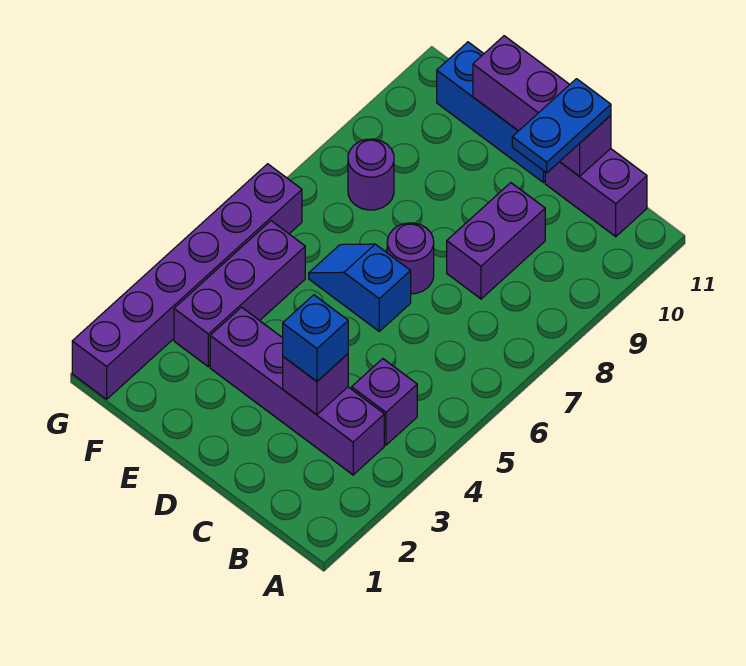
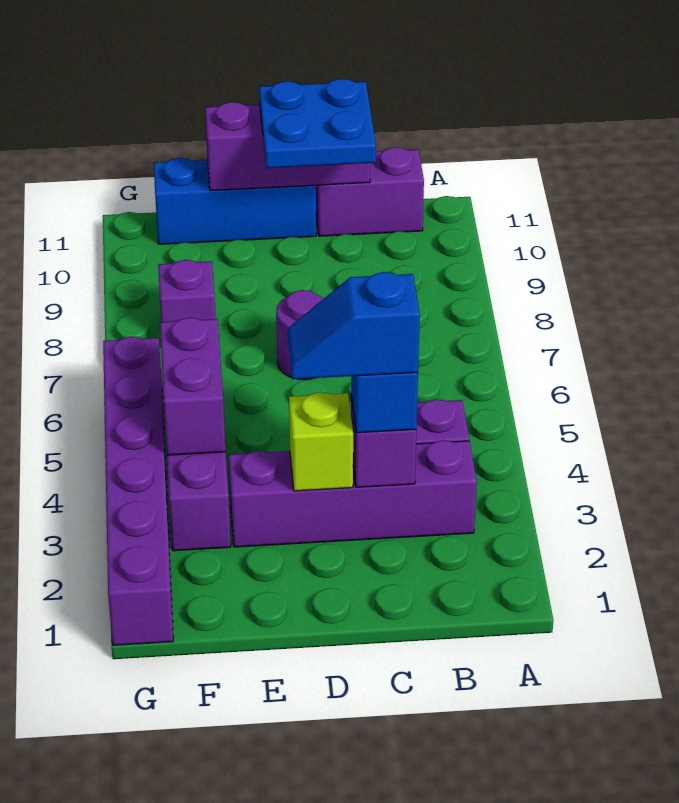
purple brick C8:C9 level 1 -> purple brick F4:F5 level 2
blue plate C10:C11 level 3 -> blue plate C10:D11 level 3
none -> lime brick D3 level 2
blue slope D6:E6 level 1 top D -> blue slope C3:D3 level 4 top C
purple round brick F8 level 1 -> purple brick F8 level 1

